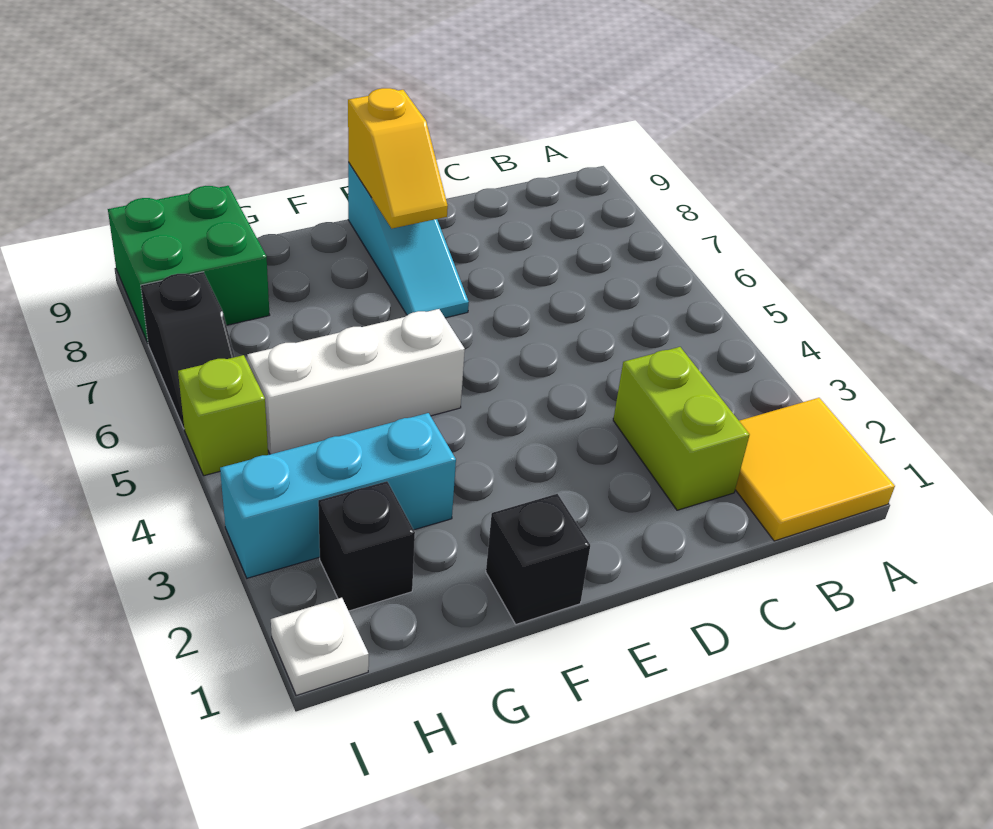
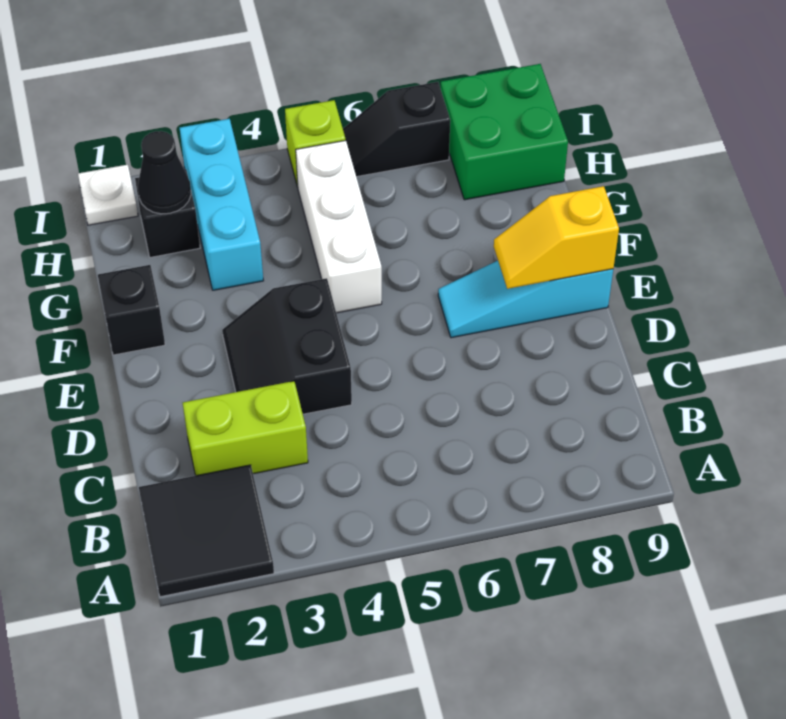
yellow tile A1:B2 level 1 -> black tile A1:B2 level 1
none -> black slope D3:E4 level 1 top 4
none -> black cone H2 level 2

